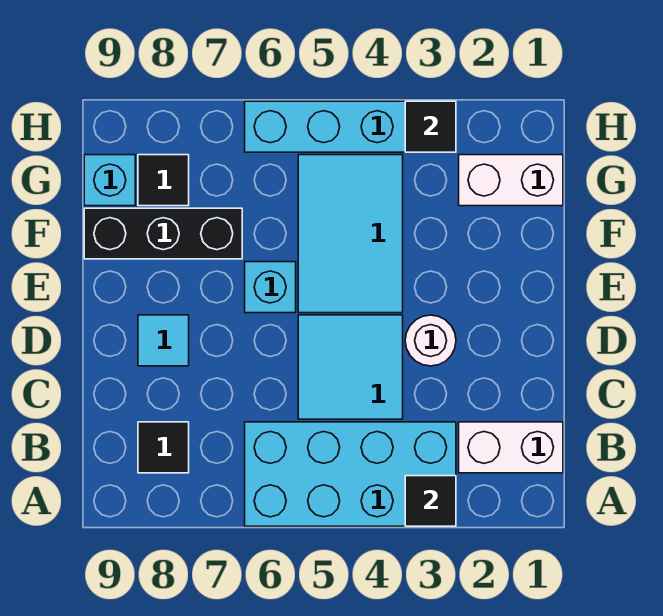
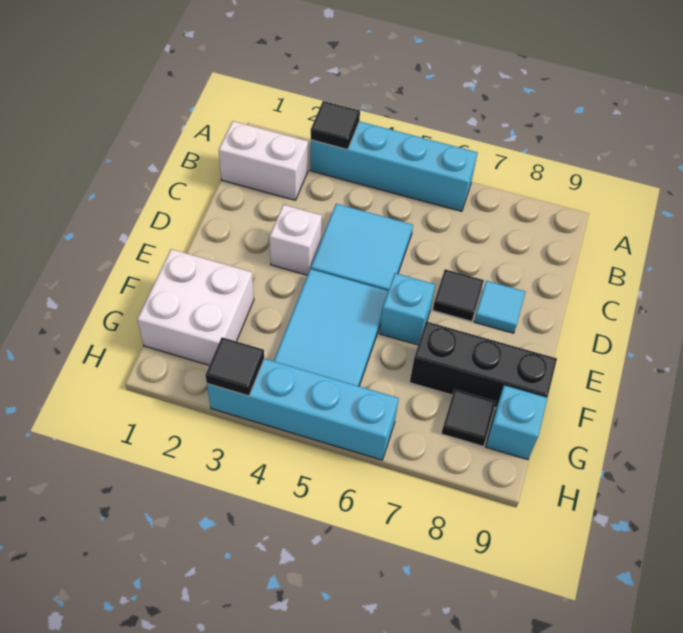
cyan brick A3:B6 level 1 -> cyan brick A3:A6 level 1
black tile B8 level 1 -> black tile D7 level 1
white round brick D3 level 1 -> white brick D3 level 1
white brick G1:G2 level 1 -> white brick F1:G2 level 1

